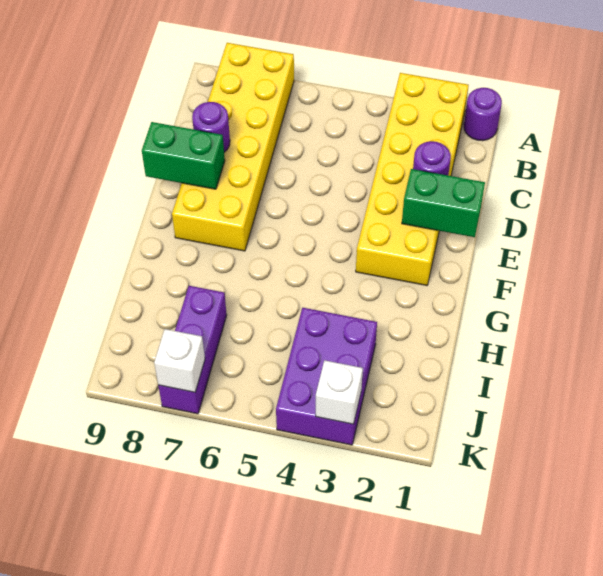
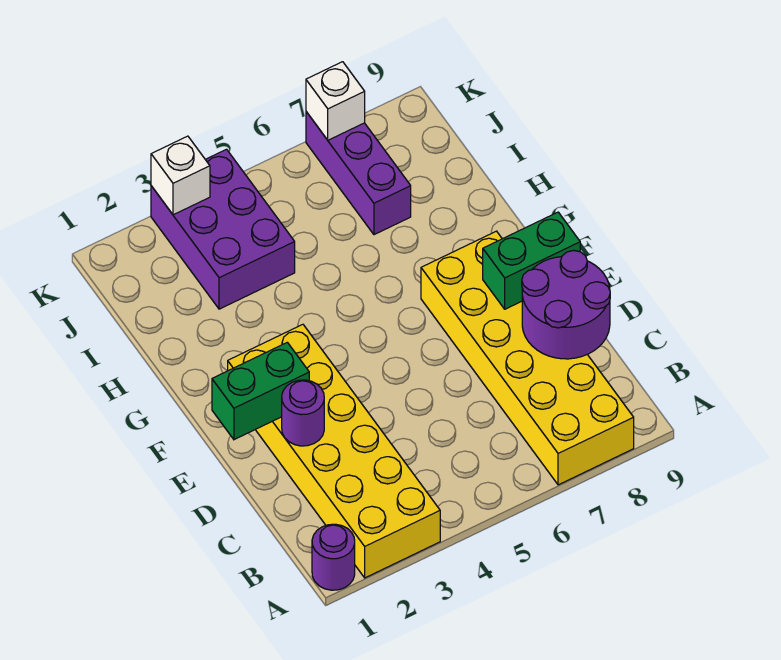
purple round brick D8 level 2 -> purple round brick C8:D9 level 2

